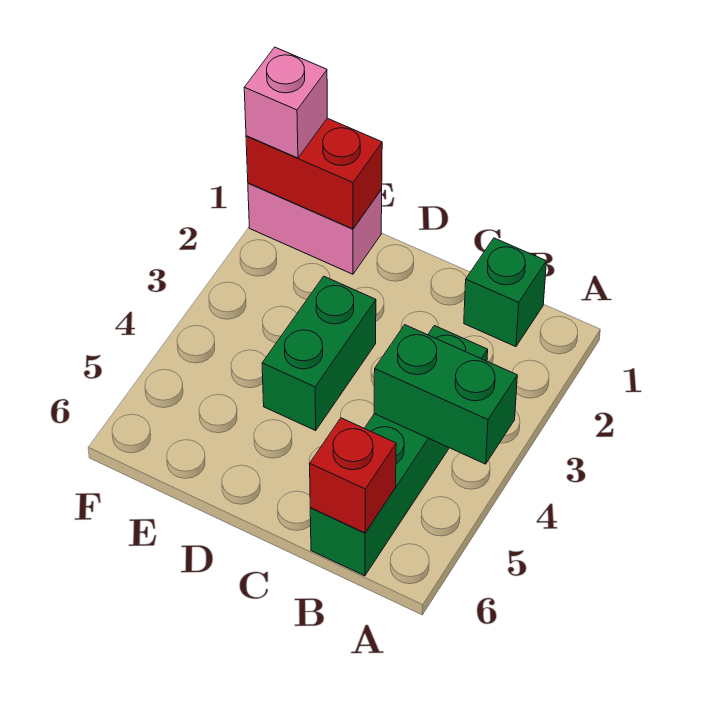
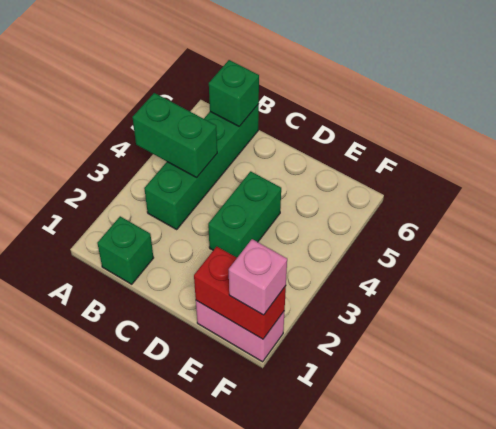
red brick B6 level 2 -> green brick B6 level 2

